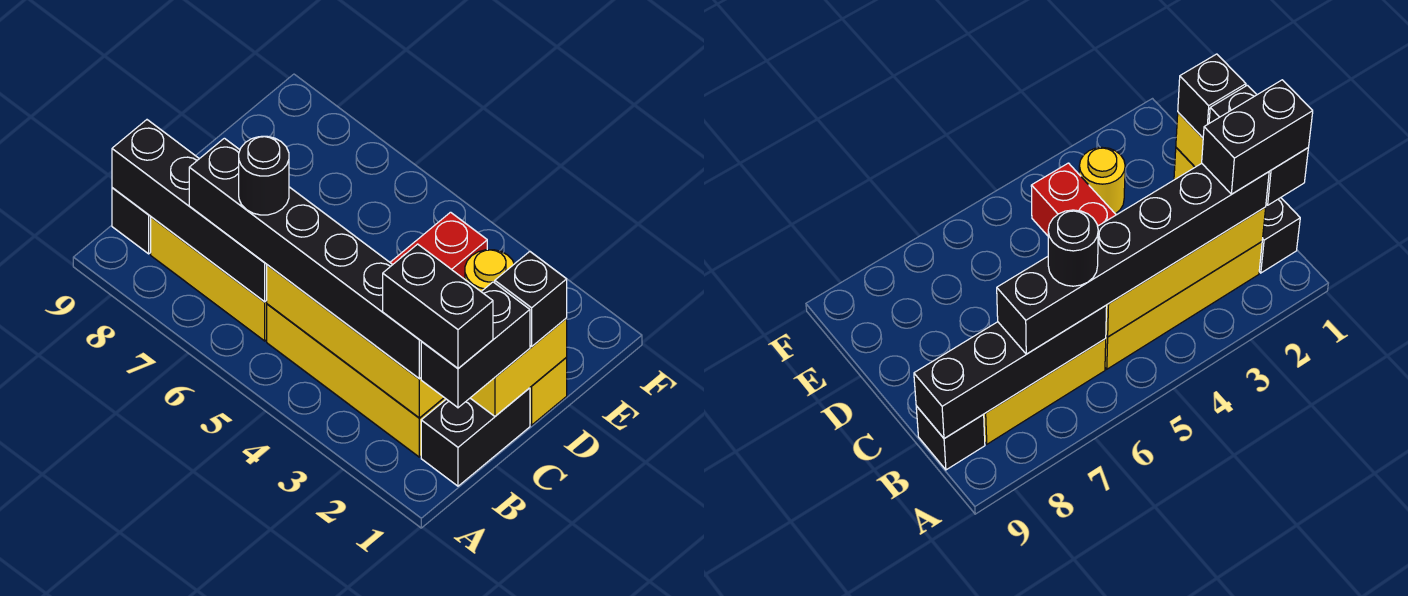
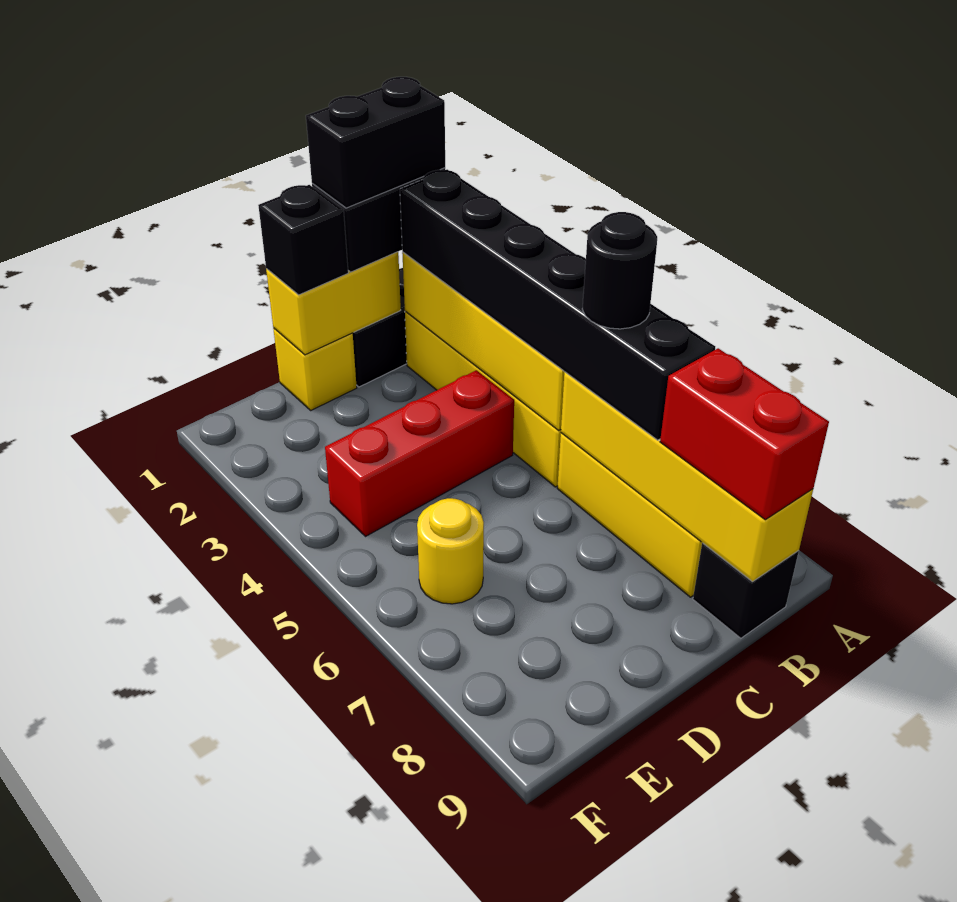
black brick B1:B2 level 4 -> black brick B1:C1 level 4
black brick B6:B9 level 2 -> yellow brick B6:B9 level 2
none -> red brick B8:B9 level 3
yellow round brick E3 level 1 -> yellow round brick E6 level 1

